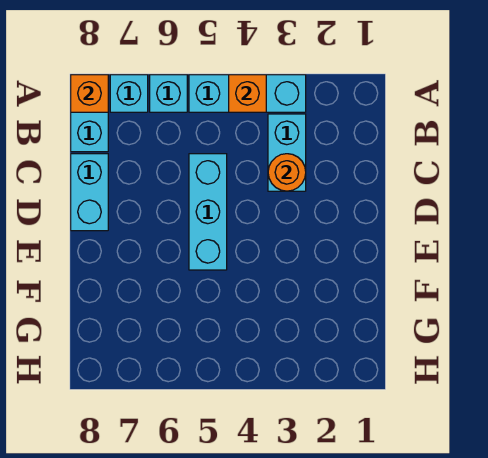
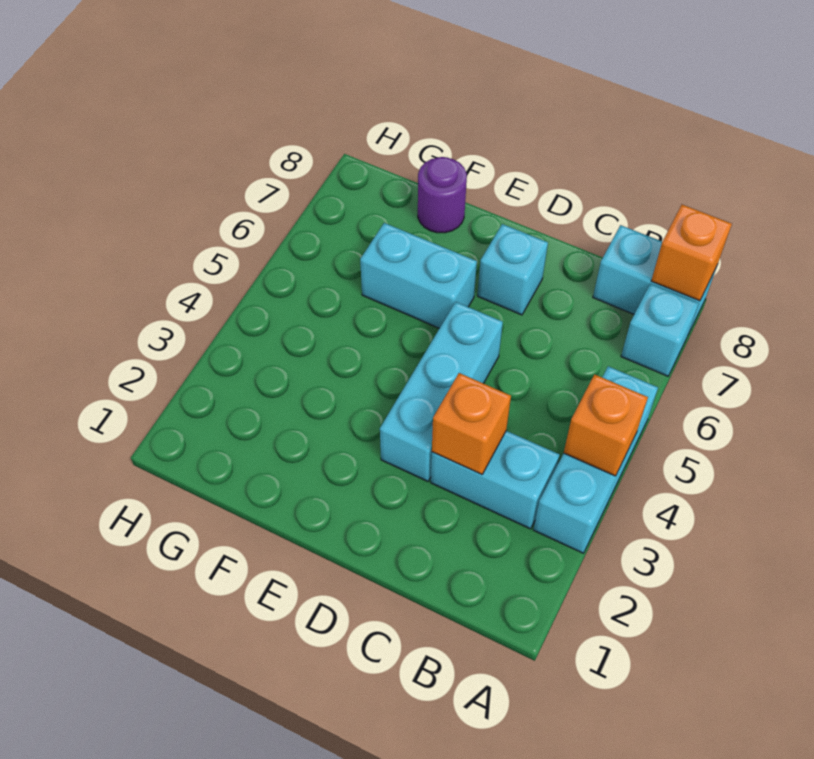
cyan brick A6 level 1 -> cyan brick D7 level 1
orange round brick C3 level 2 -> orange brick C3 level 2
cyan brick C5:E5 level 1 -> cyan brick D3:D5 level 1
cyan brick C8:D8 level 1 -> cyan brick E6:F6 level 1
none -> purple round brick F8 level 1

